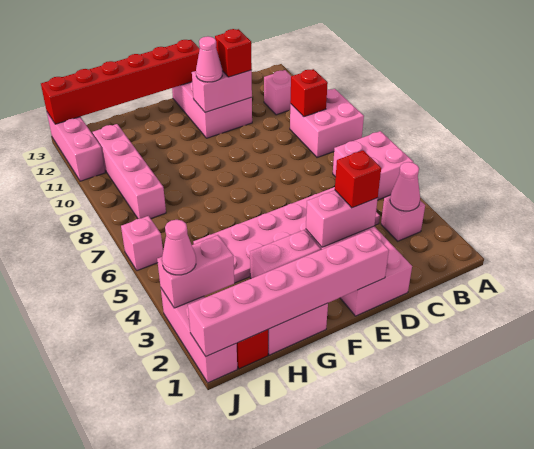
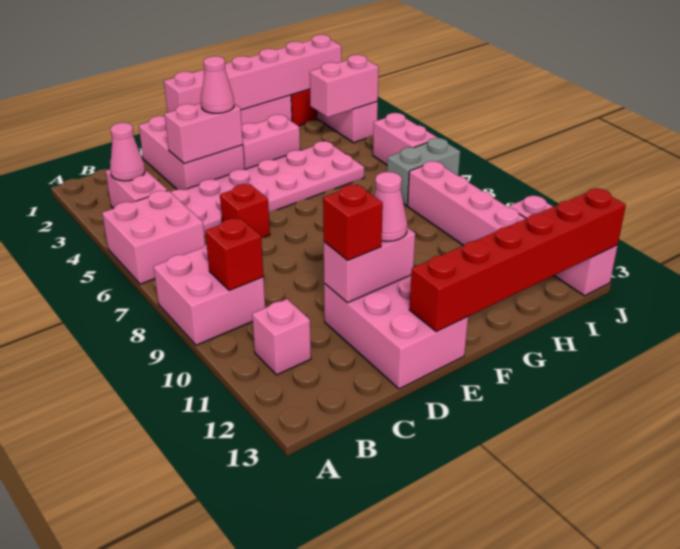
pink brick B3 level 1 -> pink brick B3:B4 level 1
red brick D3 level 3 -> red brick D6 level 1
none -> grey brick I7:J7 level 1
pink cone J3 level 3 -> pink cone E3 level 3
pink brick J6 level 1 -> pink brick J5:J6 level 1

